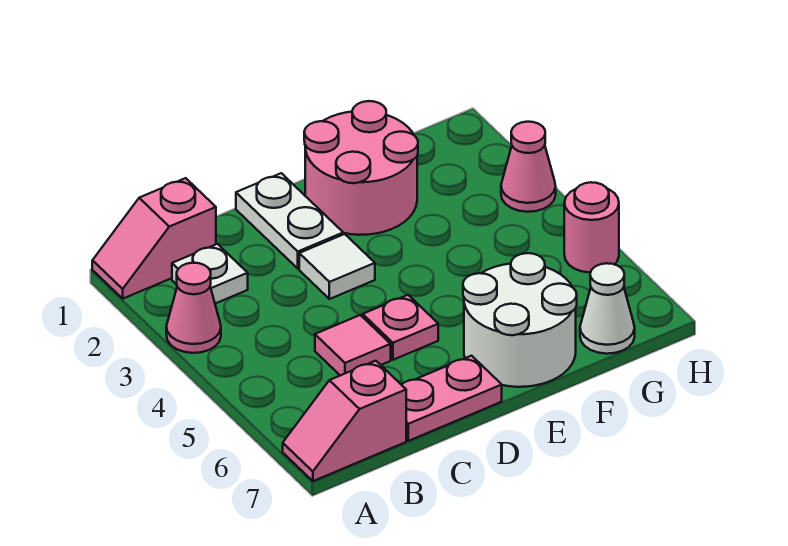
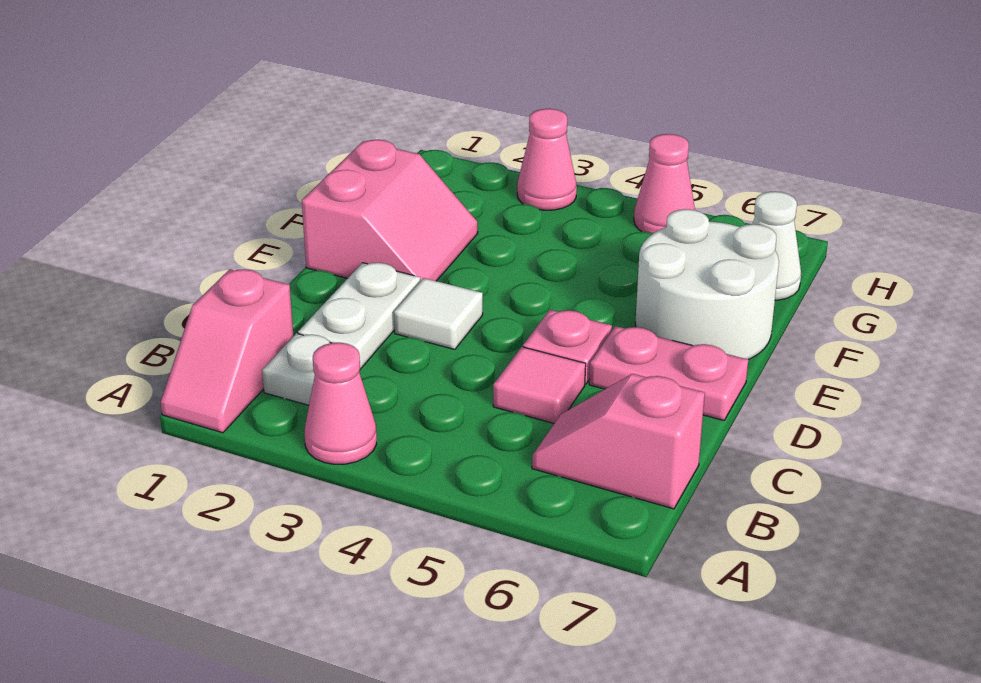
pink slope A7:B7 level 1 top B -> pink slope B6:B7 level 1 top 7
pink plate C7:D7 level 1 -> pink plate D6:D7 level 1
white plate D1:D2 level 1 -> white plate C2:D2 level 1
pink round brick E1:F2 level 1 -> pink slope E1:F2 level 1 top 1
pink round brick H5 level 1 -> pink cone H5 level 1

